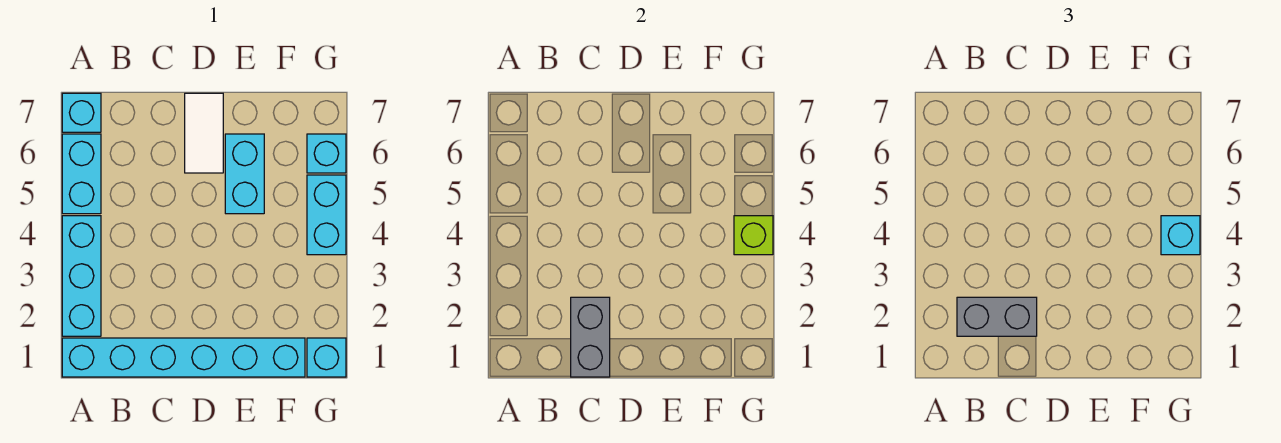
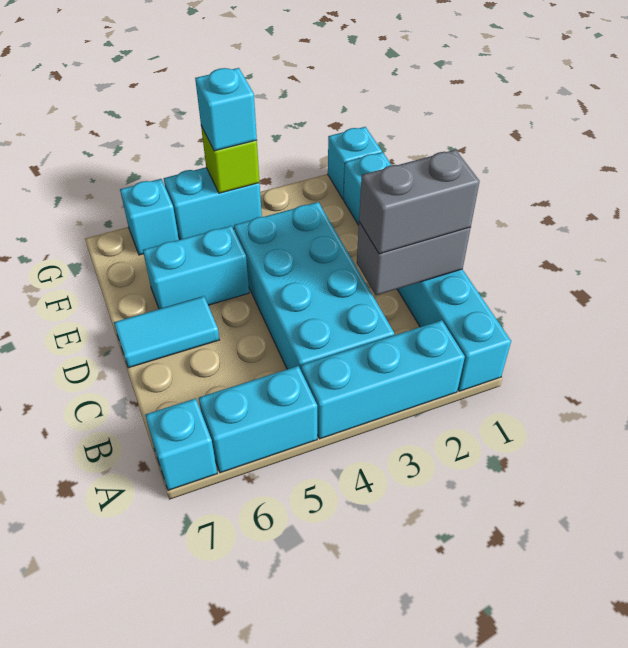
grey brick B2:C2 level 3 -> grey brick C1:C2 level 3
none -> cyan brick B3:E4 level 1
white tile D6:D7 level 1 -> cyan tile D6:D7 level 1

